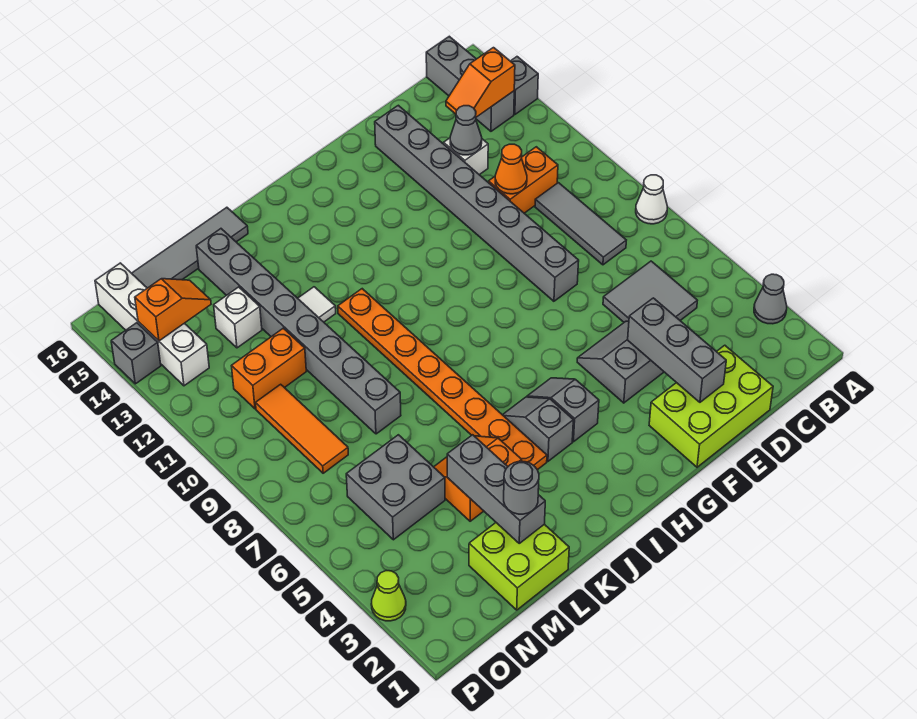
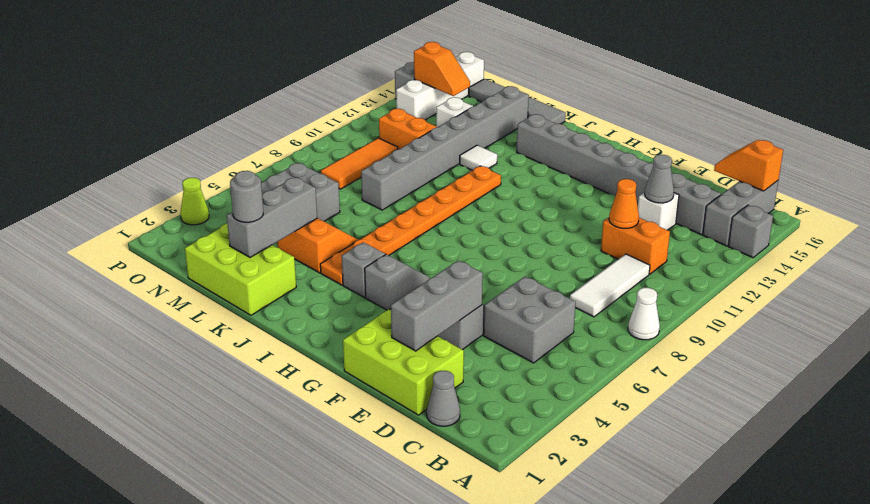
grey cone A3 level 1 -> grey cone C1 level 1
orange slope B14:C14 level 2 top B -> orange slope B16:C16 level 2 top B
grey tile C5:D6 level 1 -> grey brick C5:D6 level 1
grey tile C8:C10 level 1 -> white tile C8:C10 level 1
grey brick E8:E15 level 1 -> grey brick C14:J14 level 1
lime brick L1:M2 level 1 -> lime brick K1:M2 level 1

